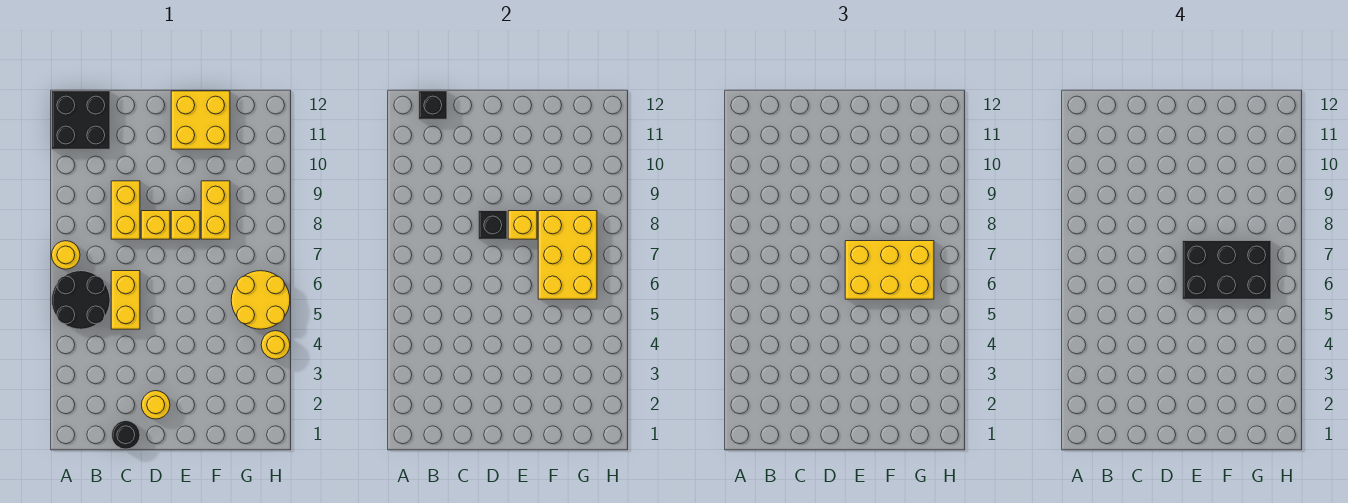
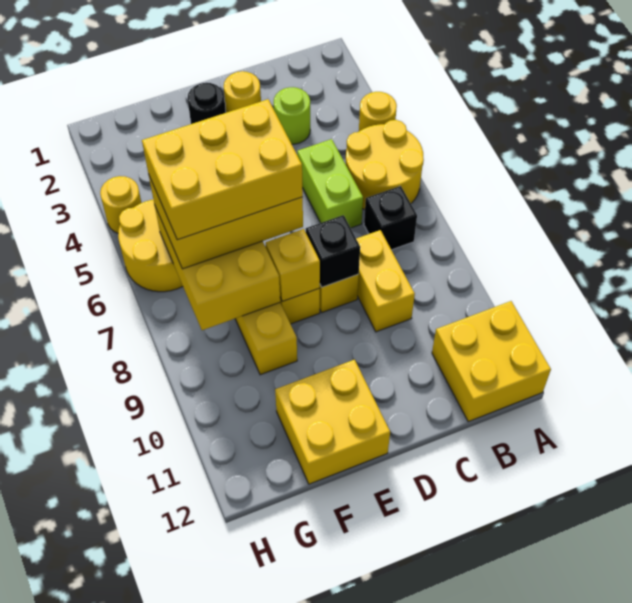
black round brick A5:B6 level 1 -> yellow round brick A5:B6 level 1
yellow round brick A7 level 1 -> yellow round brick A4 level 1
black brick A11:B12 level 1 -> yellow brick A11:B12 level 1
black brick B12 level 2 -> black brick B7 level 1
black round brick C1 level 1 -> black round brick E2 level 1
none -> lime round brick C3 level 1
yellow brick C5:C6 level 1 -> lime brick C5:C6 level 1
black brick E6:G7 level 4 -> yellow brick E6:G7 level 4

